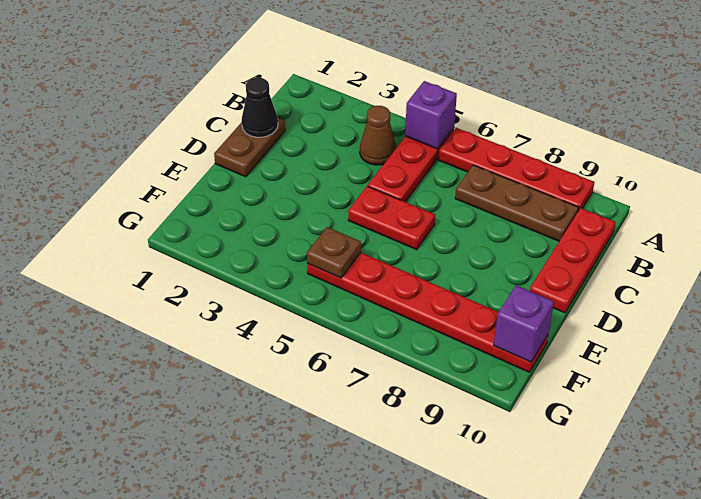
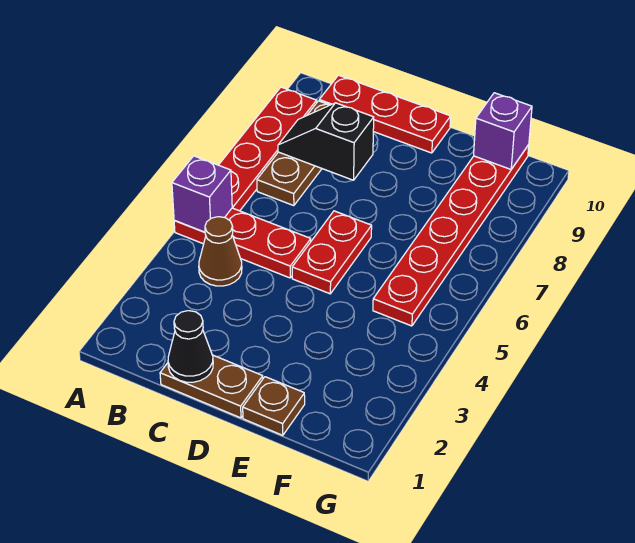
none -> black slope B8:C8 level 2 top C
brown plate F5 level 2 -> brown plate E1 level 1

